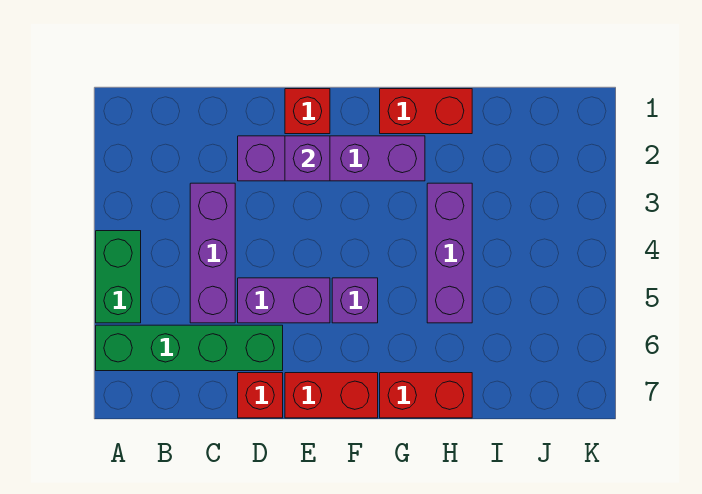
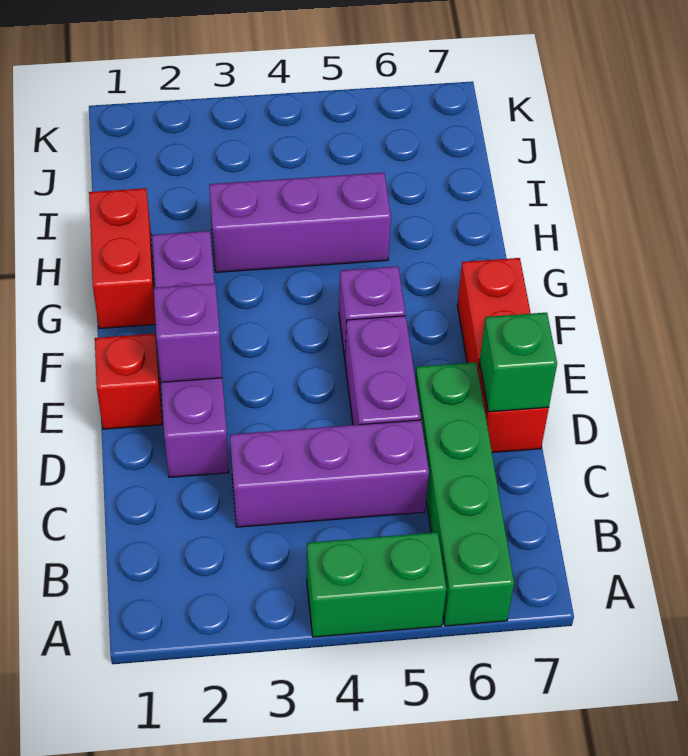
none -> green brick D7 level 2
red brick G7:H7 level 1 -> none

